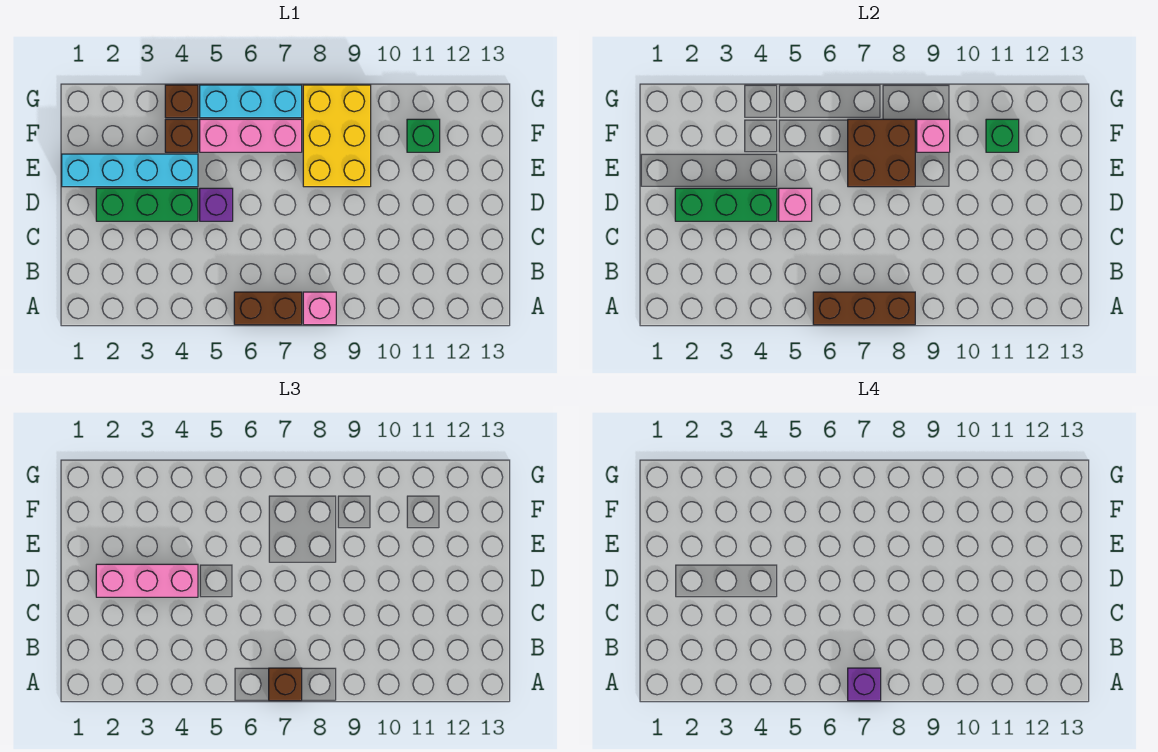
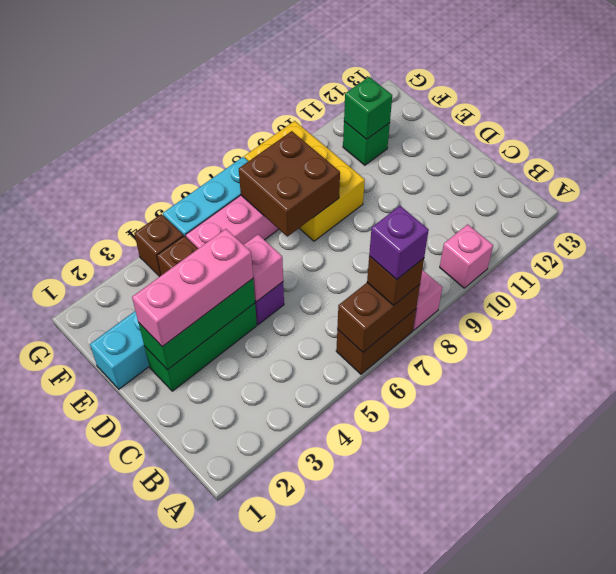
brown brick A6:A8 level 2 -> brown brick A6:A7 level 2
pink brick F9 level 2 -> pink brick A10 level 1

